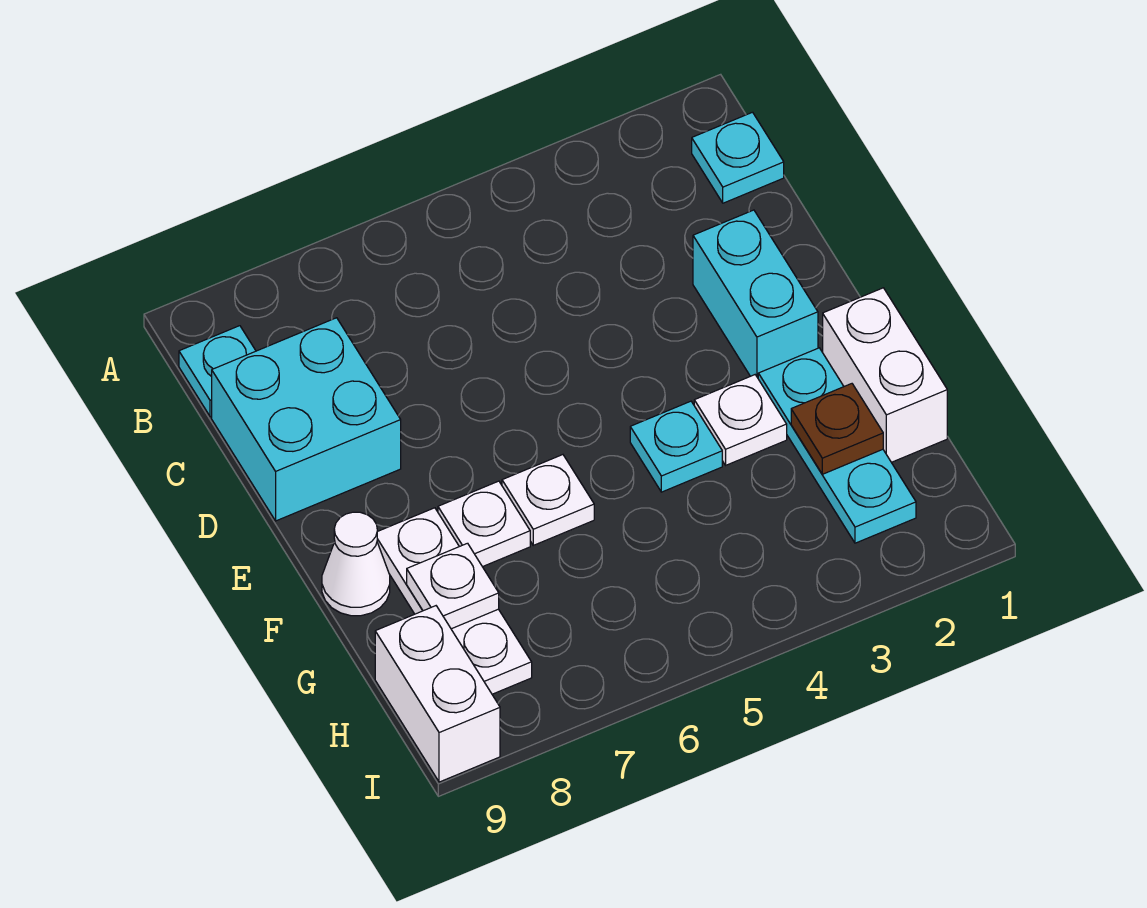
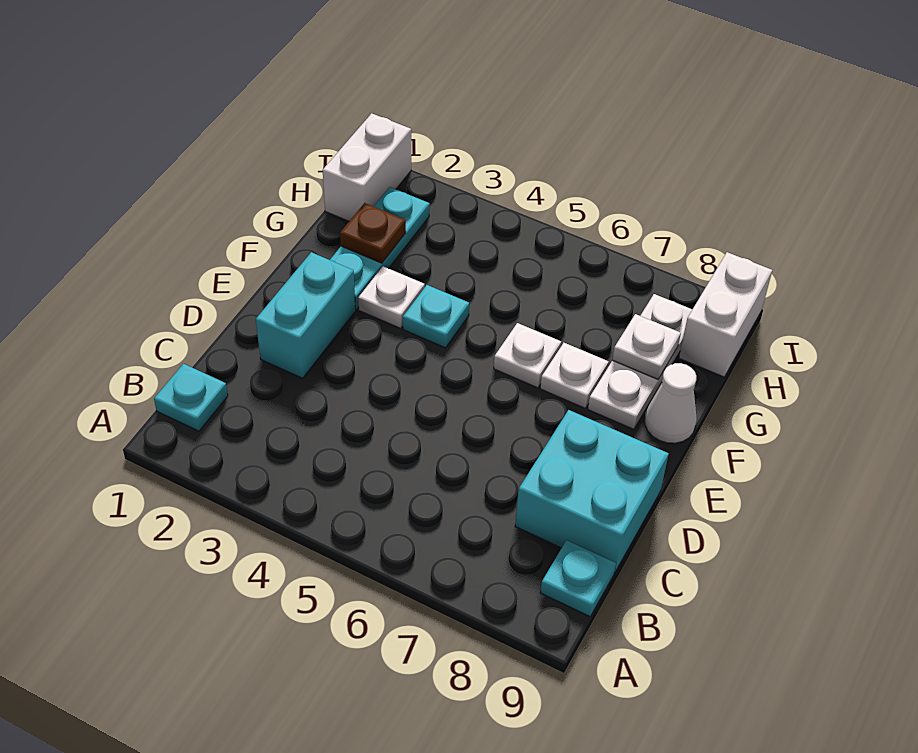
white brick F1:G1 level 1 -> white brick H1:I1 level 1

